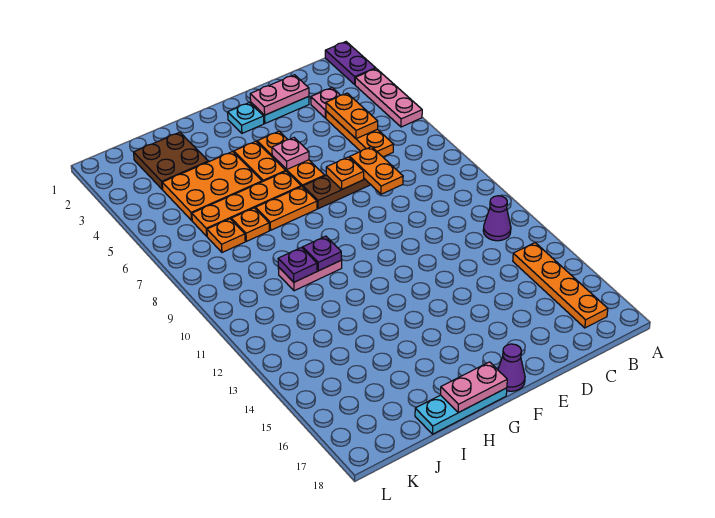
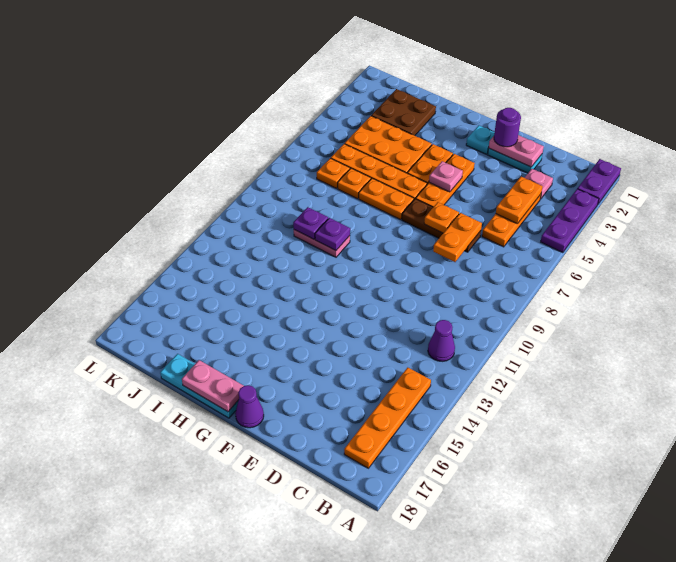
pink plate A3:A5 level 1 -> purple plate A3:A5 level 1
none -> purple round brick E2 level 3

